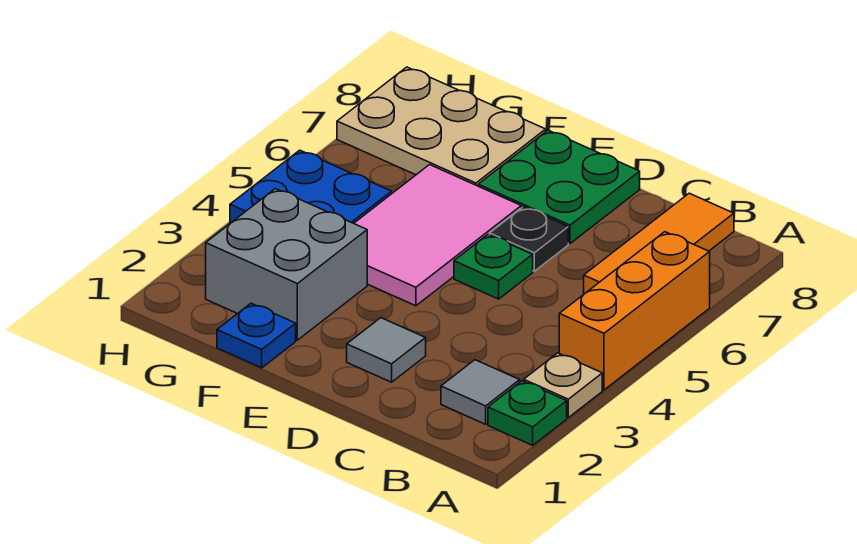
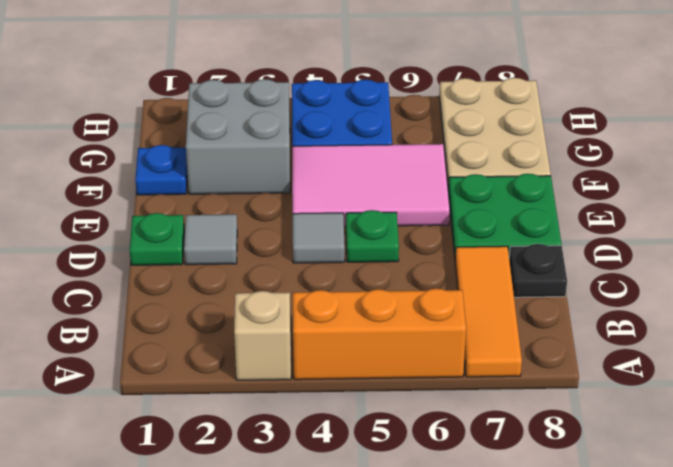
green plate A2 level 1 -> green plate D1 level 1
tan plate A3 level 1 -> tan brick A3 level 1
grey tile B2 level 1 -> grey tile D4 level 1
orange tile B6:B8 level 1 -> orange tile A7:C7 level 1
black plate D6 level 1 -> black plate C8 level 1

